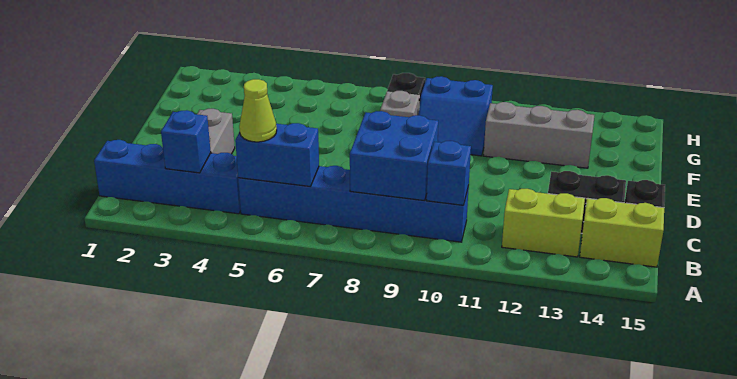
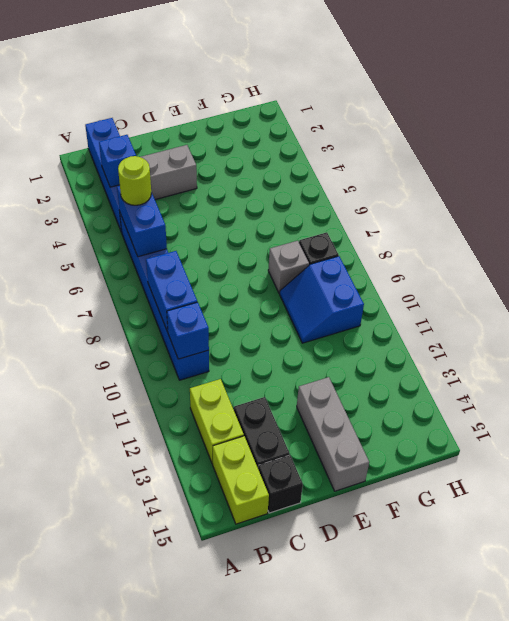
lime cone B5 level 3 -> lime round brick B5 level 3
blue brick B8:C9 level 2 -> blue brick B8:B9 level 2
grey brick F11:F13 level 1 -> grey brick E13:E15 level 1

